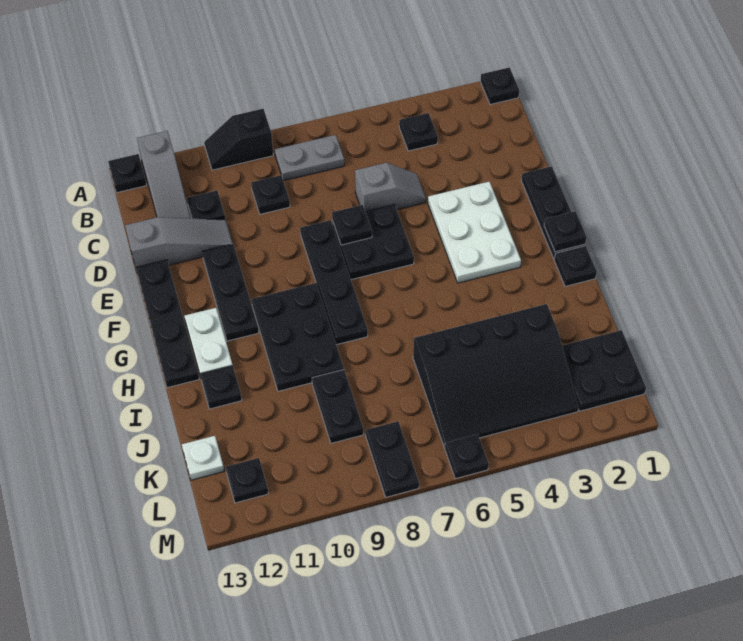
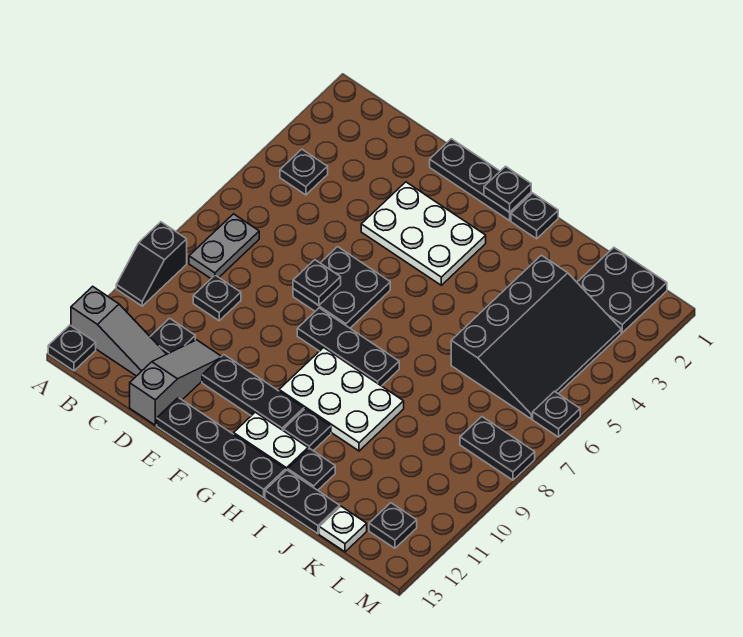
black plate A1 level 1 -> black plate H11 level 1
grey slope D5:D6 level 1 top 6 -> none
black plate E8:H8 level 1 -> black plate F8:H8 level 1
black plate G9:I10 level 1 -> white plate G9:I10 level 1
black plate J9:K9 level 1 -> black plate I13:J13 level 1

